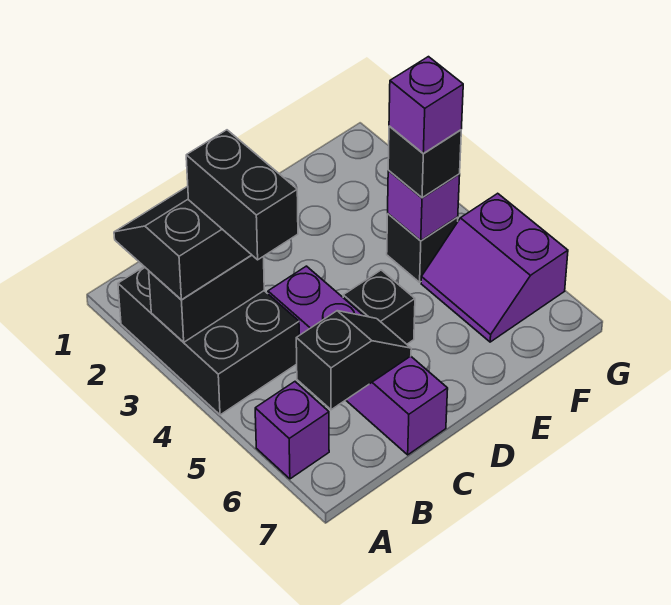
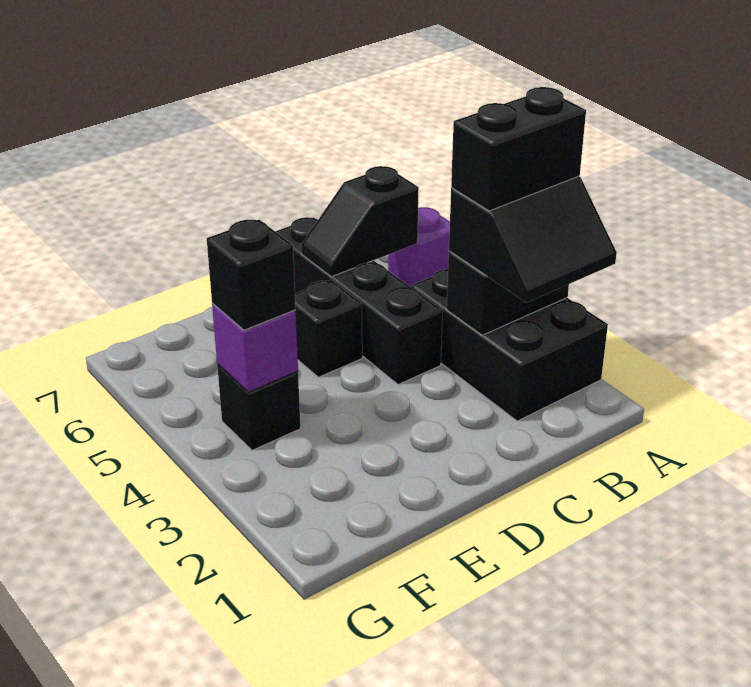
black brick B3:B4 level 4 -> black brick A3:B3 level 4
purple brick C4:C7 level 1 -> black brick C4:C7 level 1
purple brick F4 level 4 -> none
purple slope F5:G6 level 1 top G -> none

